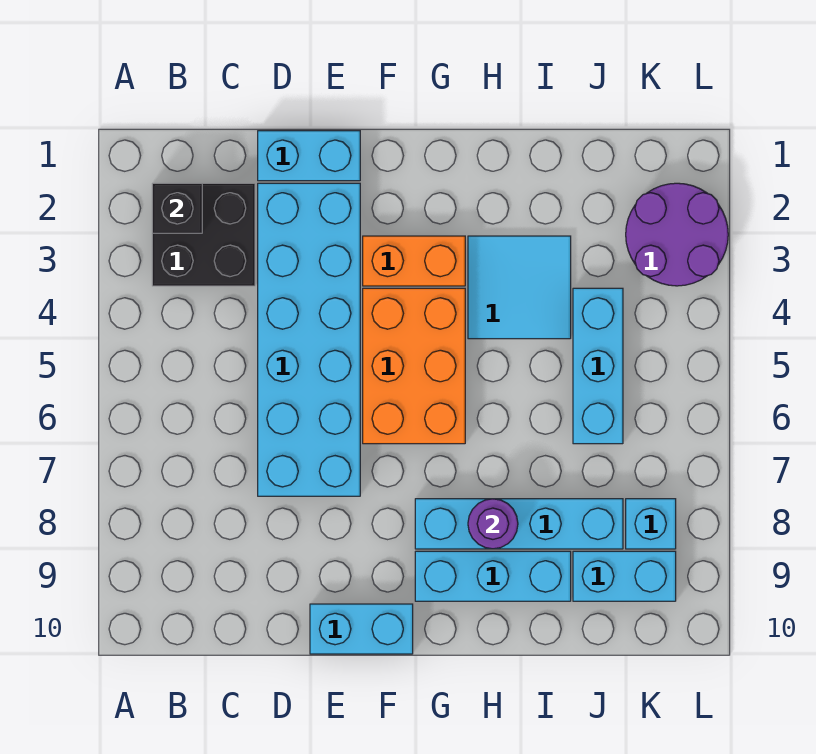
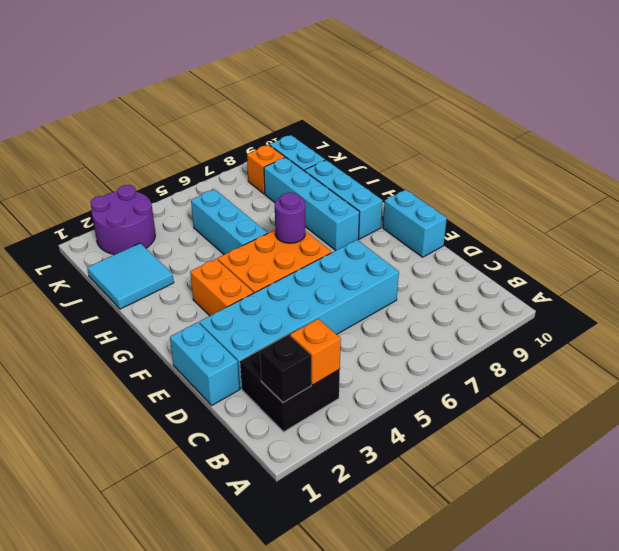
none -> orange brick B3 level 2
cyan tile H3:I4 level 1 -> cyan tile I1:J2 level 1
purple round brick H8 level 2 -> purple round brick G6 level 2
cyan brick J4:J6 level 1 -> cyan brick H5:J5 level 1
cyan brick K8 level 1 -> orange brick K8 level 1

